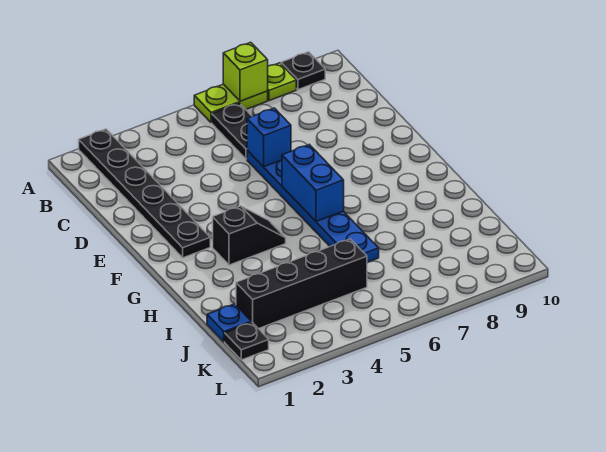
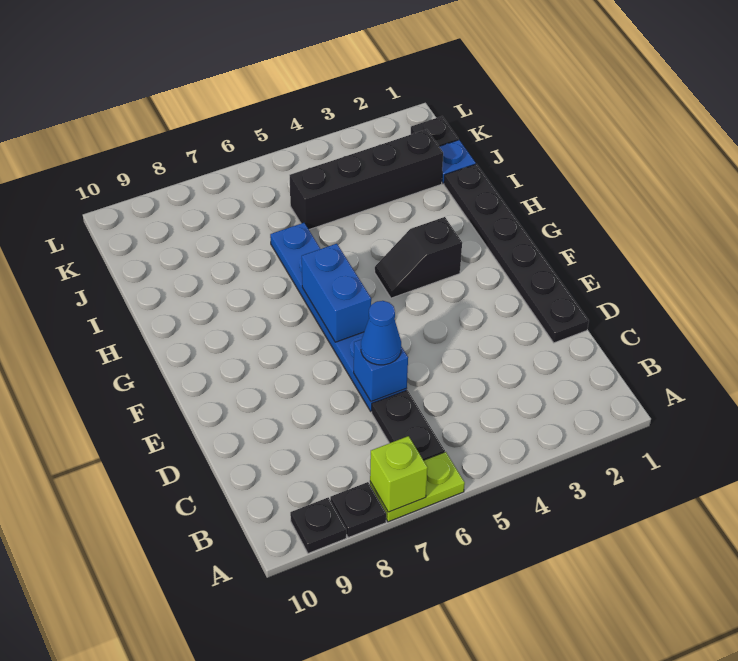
black plate A2:F2 level 1 -> black plate D1:I1 level 1
lime plate A8 level 1 -> black plate A8 level 1
none -> blue cone D6 level 3

